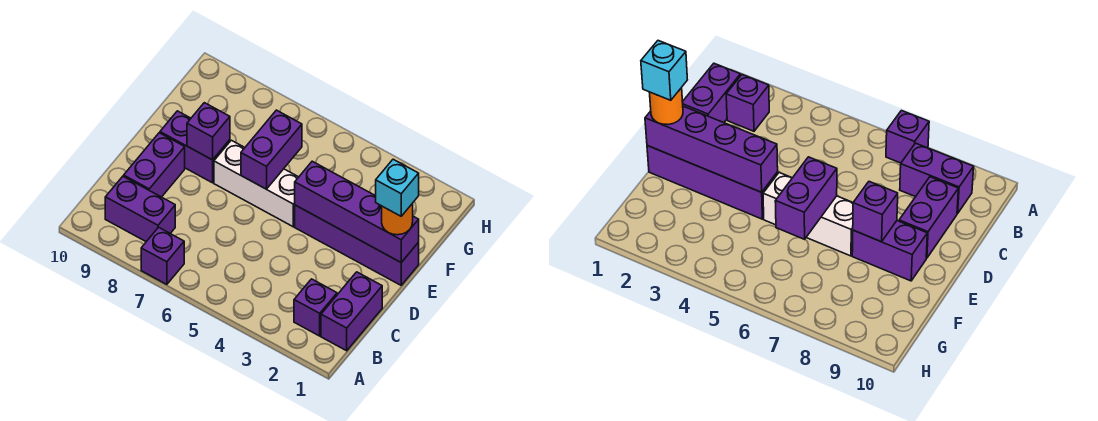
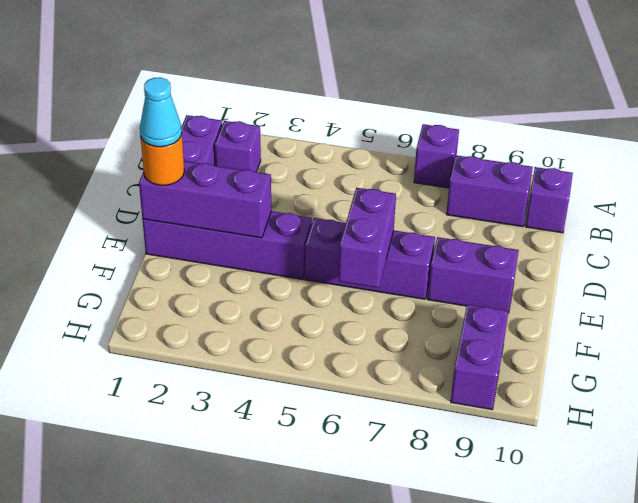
purple brick C9:D9 level 1 -> purple brick G9:H9 level 1
purple brick E1:E4 level 2 -> purple brick E1:E3 level 2
cyan brick E1 level 4 -> cyan cone E1 level 4
white brick E5:E7 level 1 -> purple brick E5:E7 level 1
purple brick E8 level 2 -> purple brick B10 level 1

